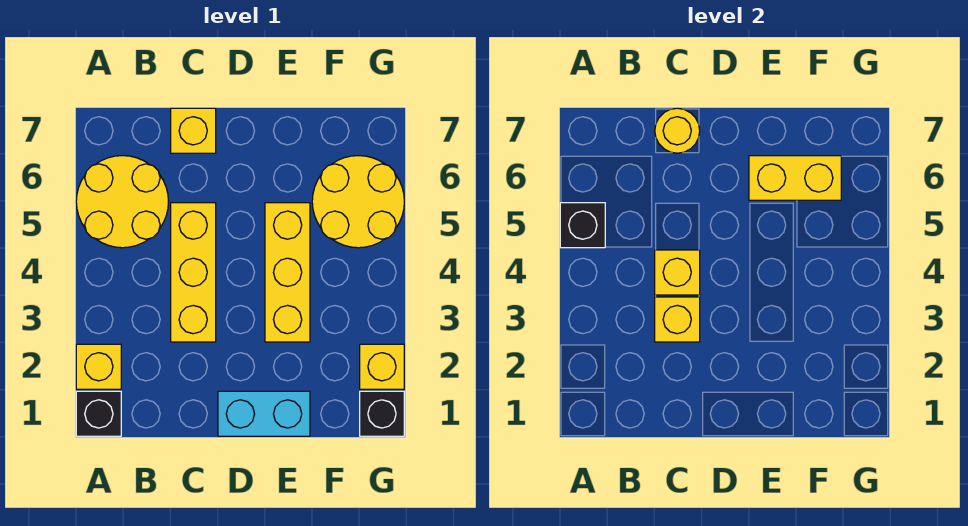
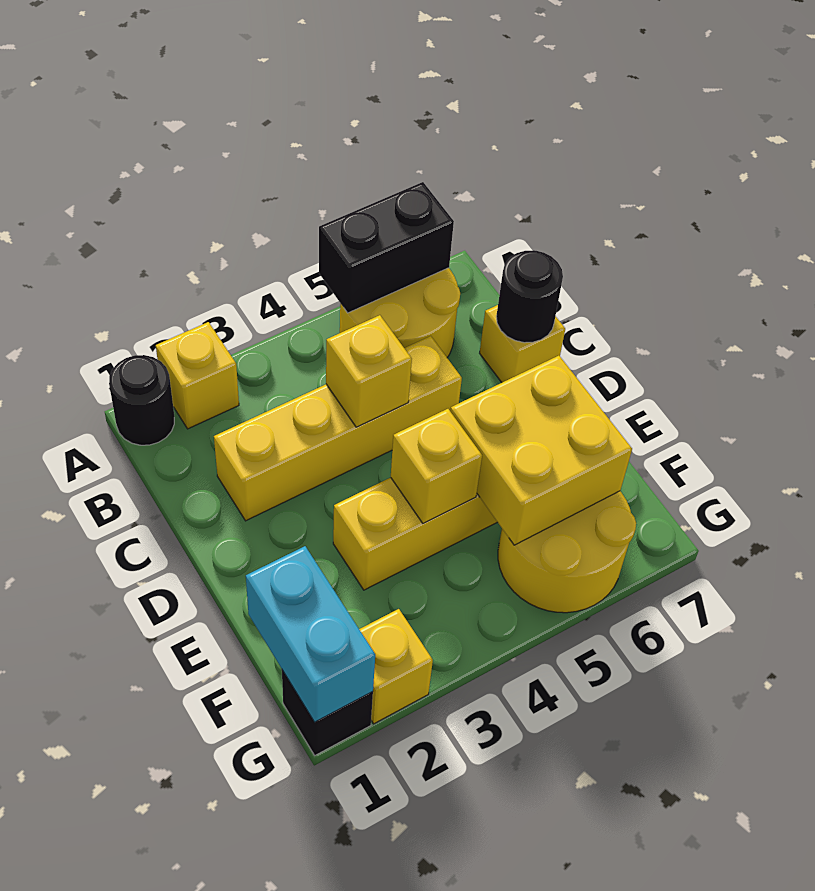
black brick A1 level 1 -> black round brick A1 level 1
black brick A5 level 2 -> black brick A5:A6 level 2
yellow brick C3:C5 level 1 -> yellow brick C2:C5 level 1
yellow brick C3 level 2 -> yellow brick E4 level 2
yellow round brick C7 level 2 -> black round brick C7 level 2
cyan brick D1:E1 level 1 -> cyan brick F1:G1 level 2
yellow brick E6:F6 level 2 -> yellow brick E5:F6 level 2

